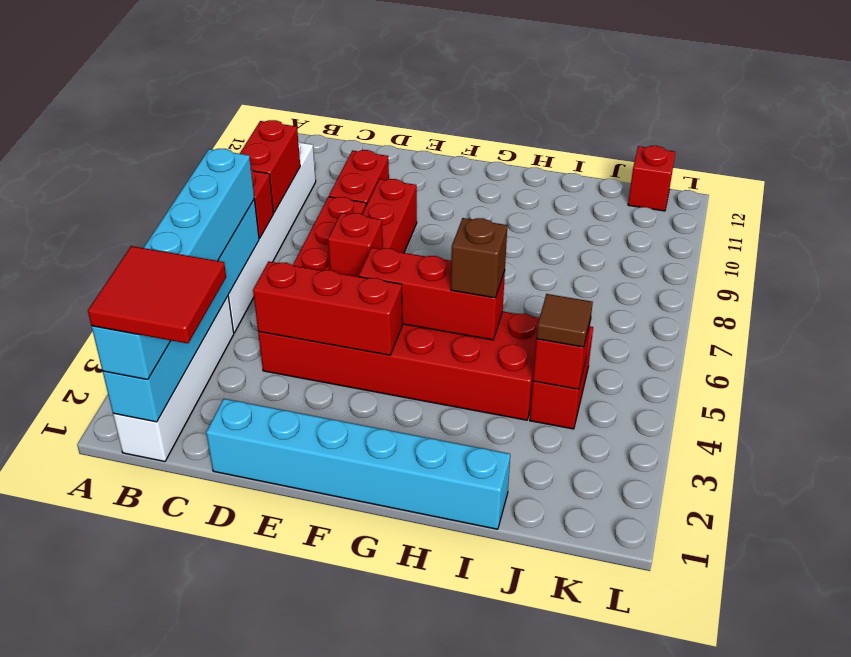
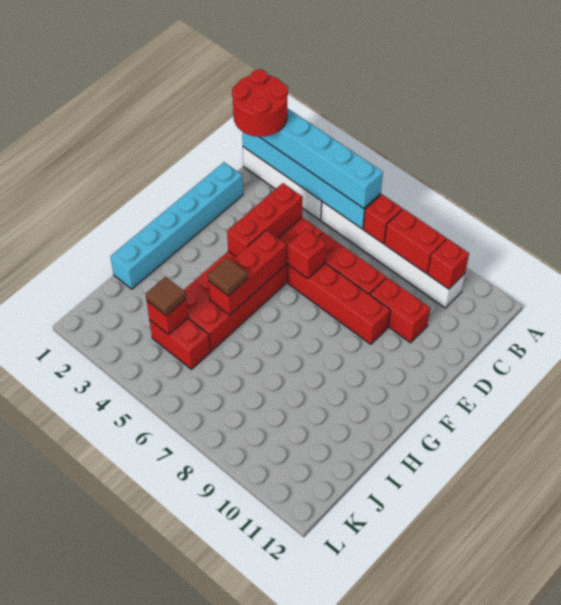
red tile B1:C2 level 4 -> red round brick B1:C2 level 4
brown brick H5 level 3 -> brown tile H5 level 3
red brick K12 level 1 -> red brick B10 level 2

